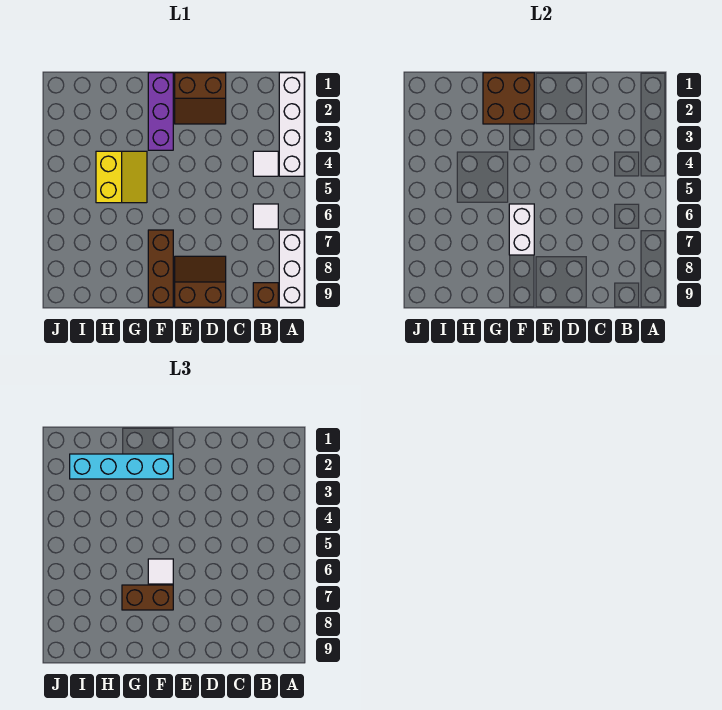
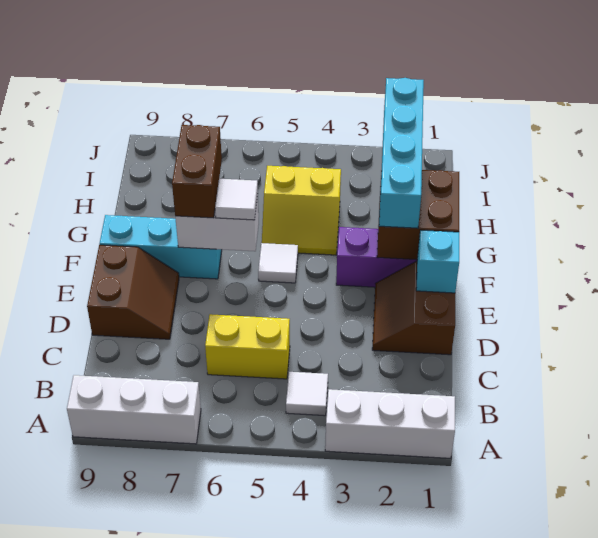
white brick A1:A4 level 1 -> white brick A1:A3 level 1
white tile B6 level 1 -> white tile F5 level 1
brown brick B9 level 1 -> none
none -> yellow brick C5:C6 level 1
none -> cyan brick E1 level 2
brown brick F7:F9 level 1 -> cyan brick F7:F9 level 1

